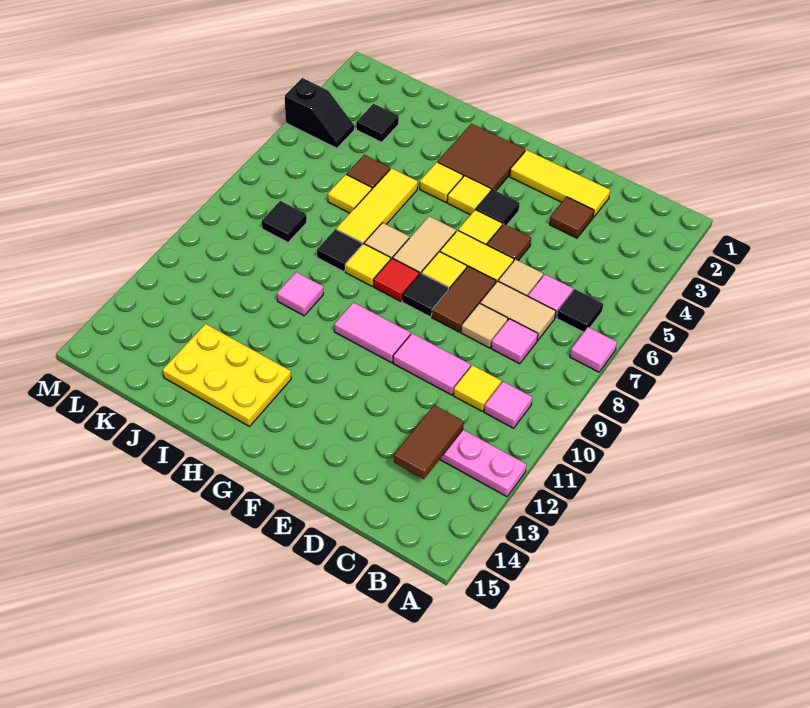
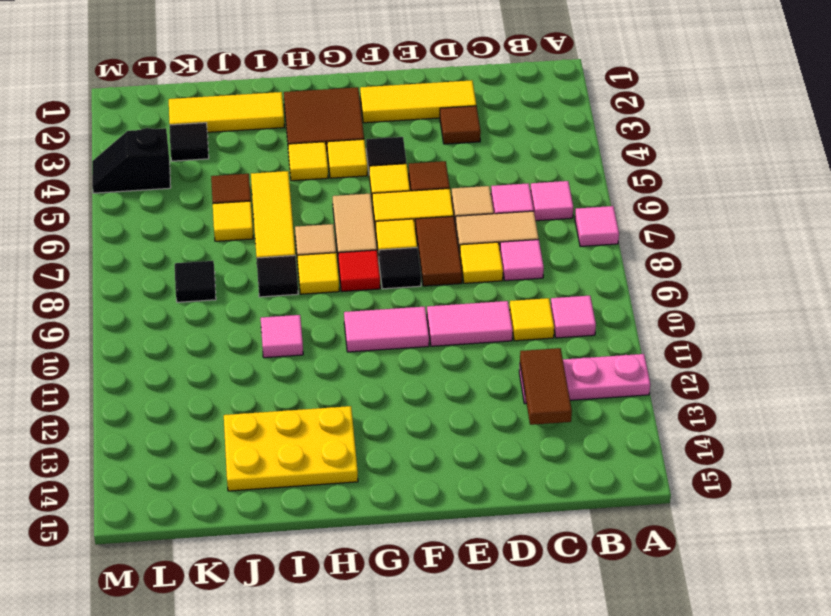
black tile B6 level 1 -> pink tile B6 level 1
tan tile D8 level 1 -> yellow tile D8 level 1
none -> yellow tile I2:K2 level 1
black slope L4:M4 level 1 top M -> black slope L4:M4 level 1 top L

